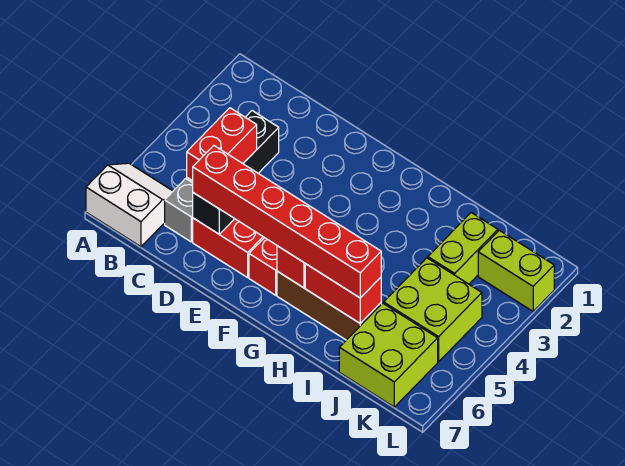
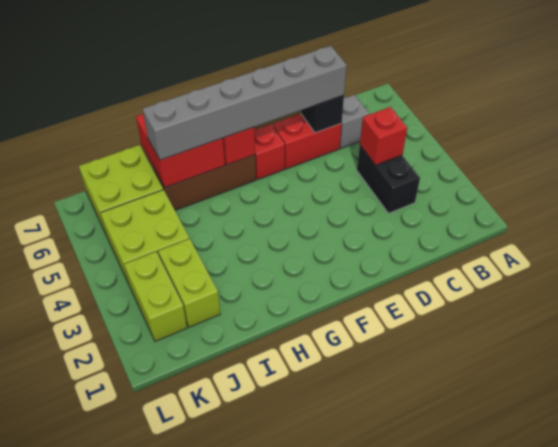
white slope A6:B7 level 1 top 7 -> none
red brick C4:C5 level 2 -> red brick C4 level 2
red brick D6:I6 level 3 -> grey brick D6:I6 level 3
red brick H6:I6 level 2 -> red brick H6:I7 level 2
lime brick K2:L2 level 1 -> lime brick K2:K3 level 1

